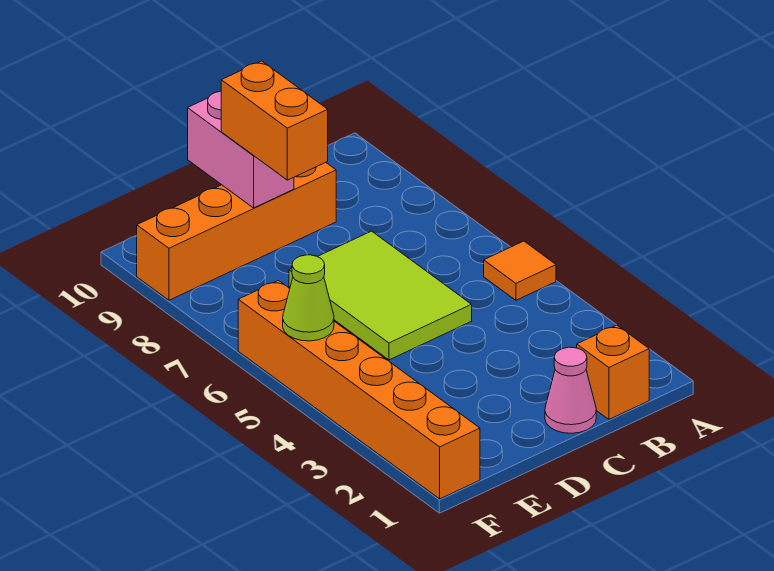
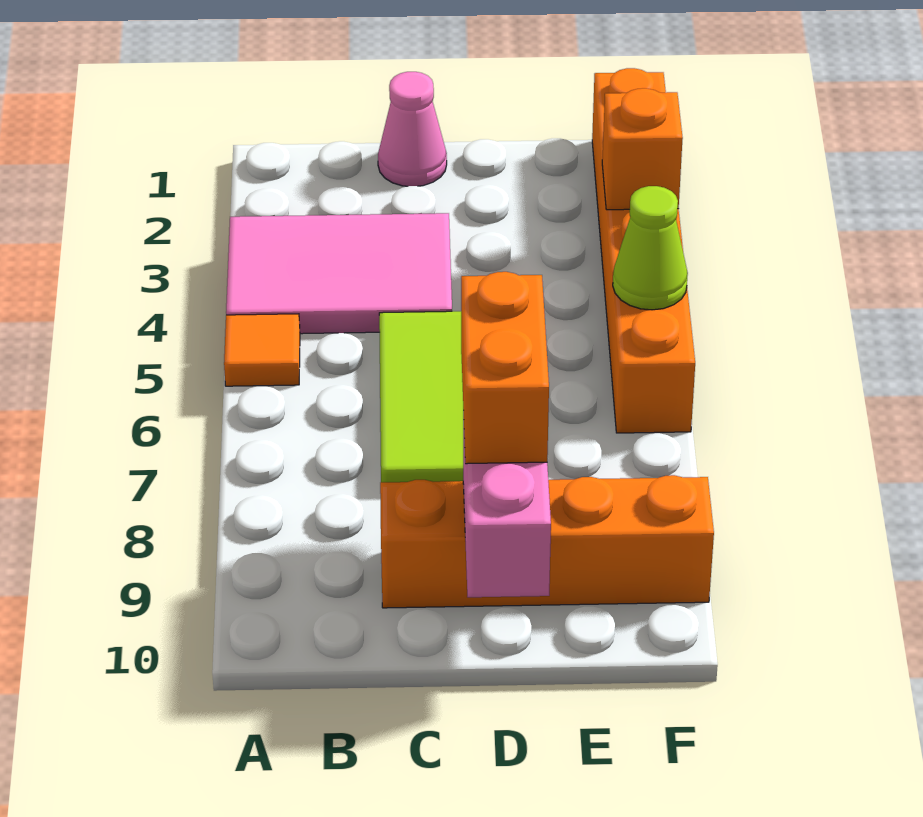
none -> pink tile A3:C4 level 1
orange brick B1 level 1 -> orange brick F3 level 2

